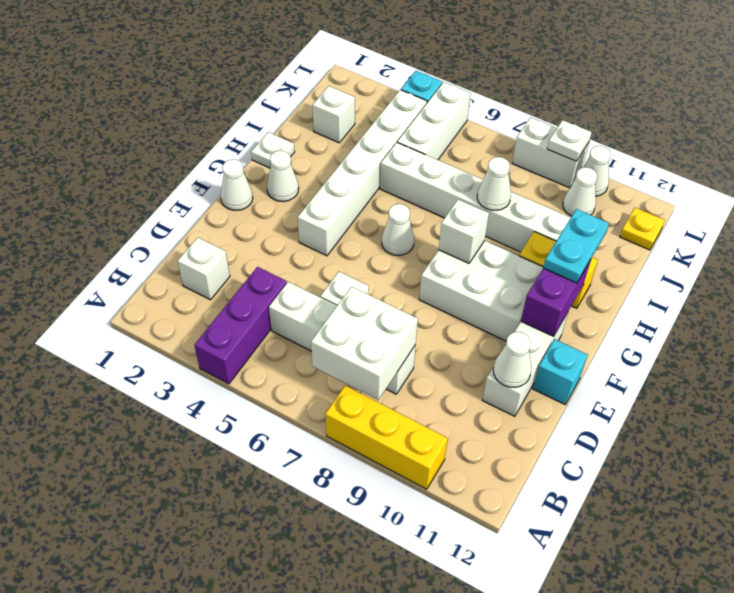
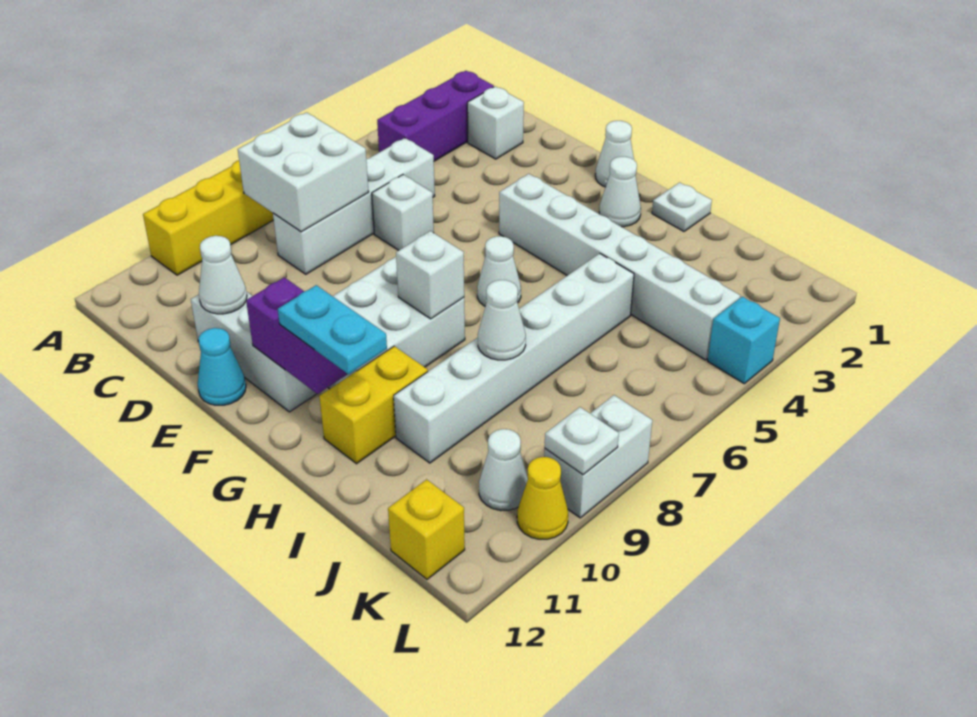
purple brick A4:C4 level 1 -> purple brick B2:B4 level 1
cyan brick E12 level 1 -> cyan cone E12 level 1
white brick J2 level 1 -> none
white brick J5:L5 level 1 -> none
yellow plate K12 level 1 -> yellow brick K12 level 1
white cone L10 level 1 -> yellow cone L10 level 1

